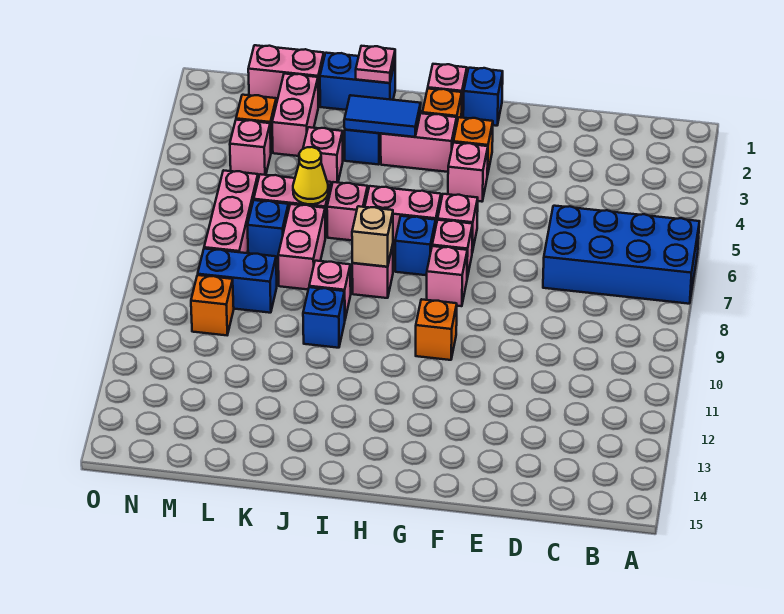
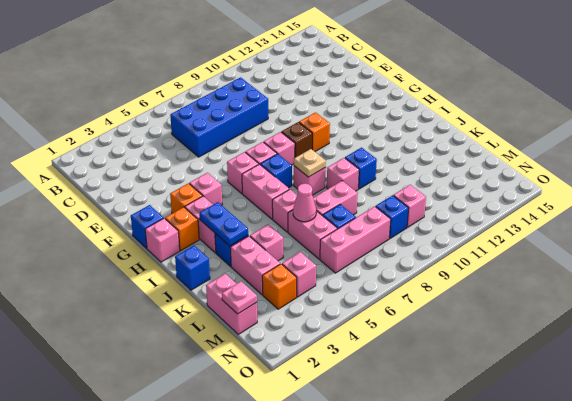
blue brick A6:D7 level 1 -> blue brick C6:D9 level 1
none -> brown brick G9 level 1
blue tile I3:J3 level 2 -> blue plate I3:J3 level 2
tan brick I8 level 2 -> tan plate I8 level 2
blue brick J1:K1 level 1 -> blue brick J1 level 1
pink plate J1 level 2 -> pink plate M1 level 2
yellow cone K6 level 2 -> pink cone K6 level 2
pink brick L2:L3 level 1 -> pink brick K3:L3 level 1
blue brick L9:M9 level 1 -> blue brick M9 level 1
orange brick M10 level 1 -> pink brick M10 level 1

